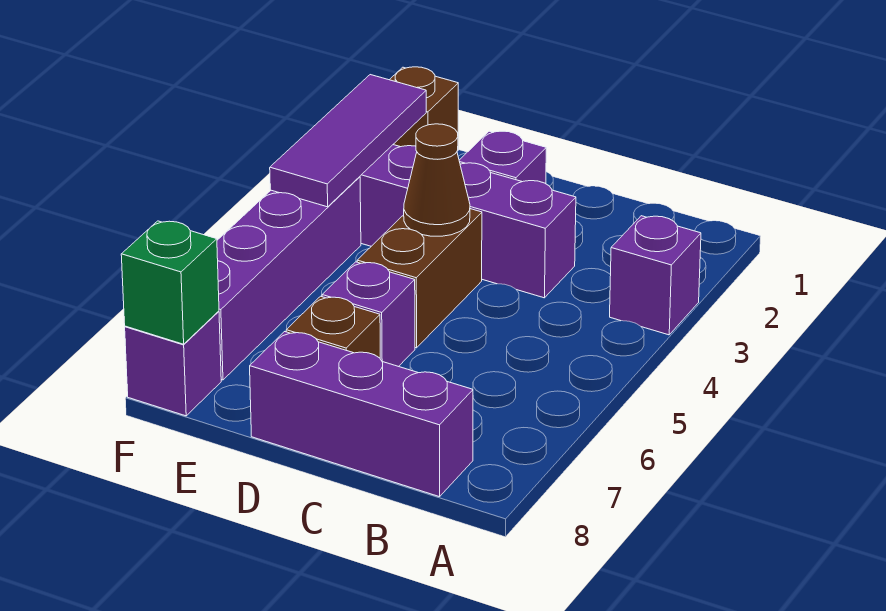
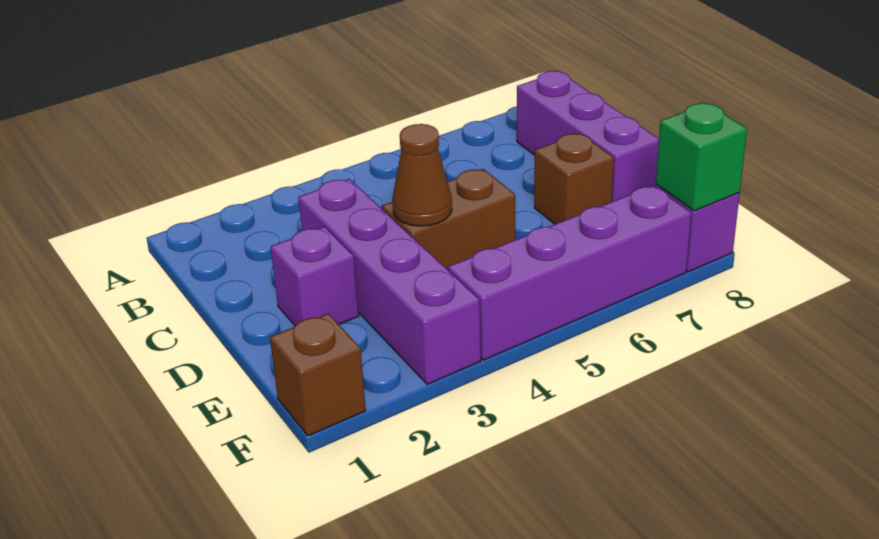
purple brick A3 level 1 -> none
purple brick D6 level 1 -> none
purple tile F2:F4 level 2 -> none

